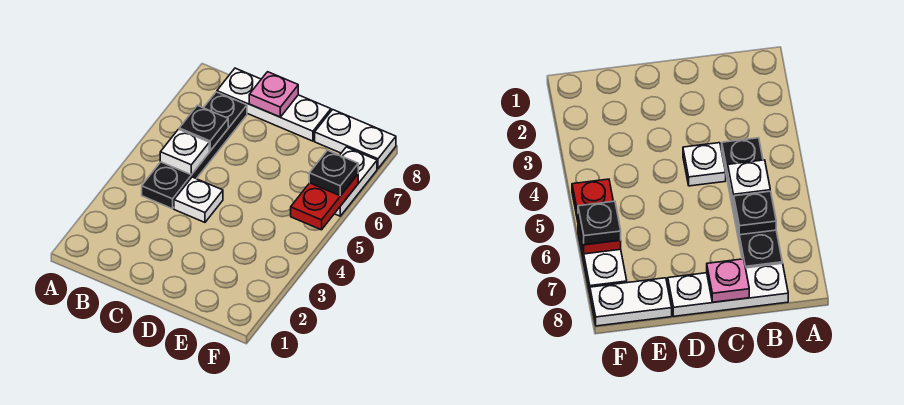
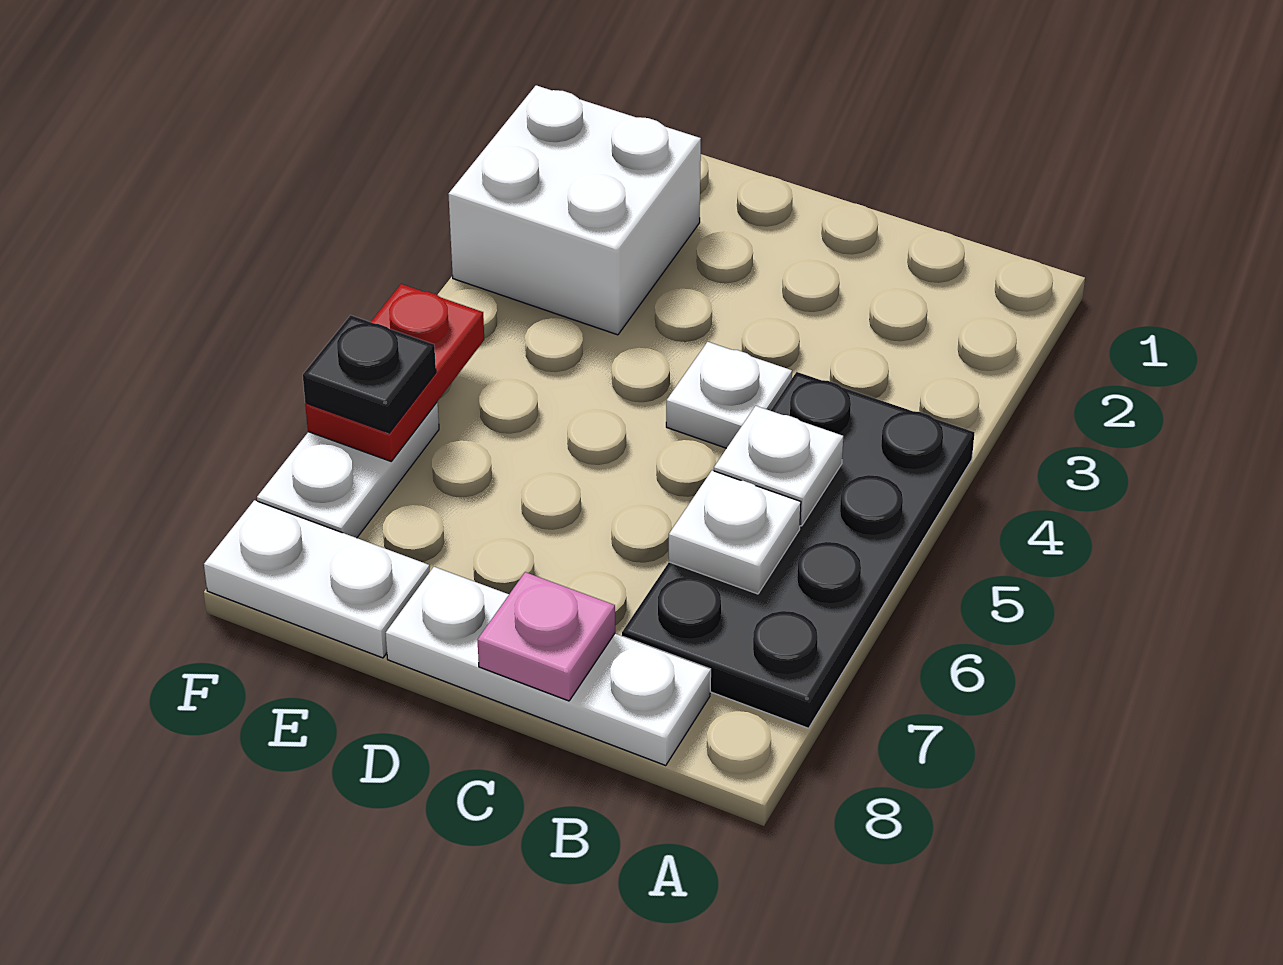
black plate B4:B7 level 1 -> black plate A4:B7 level 1
black plate B6 level 2 -> white plate B6 level 2
none -> white brick E2:F3 level 1

